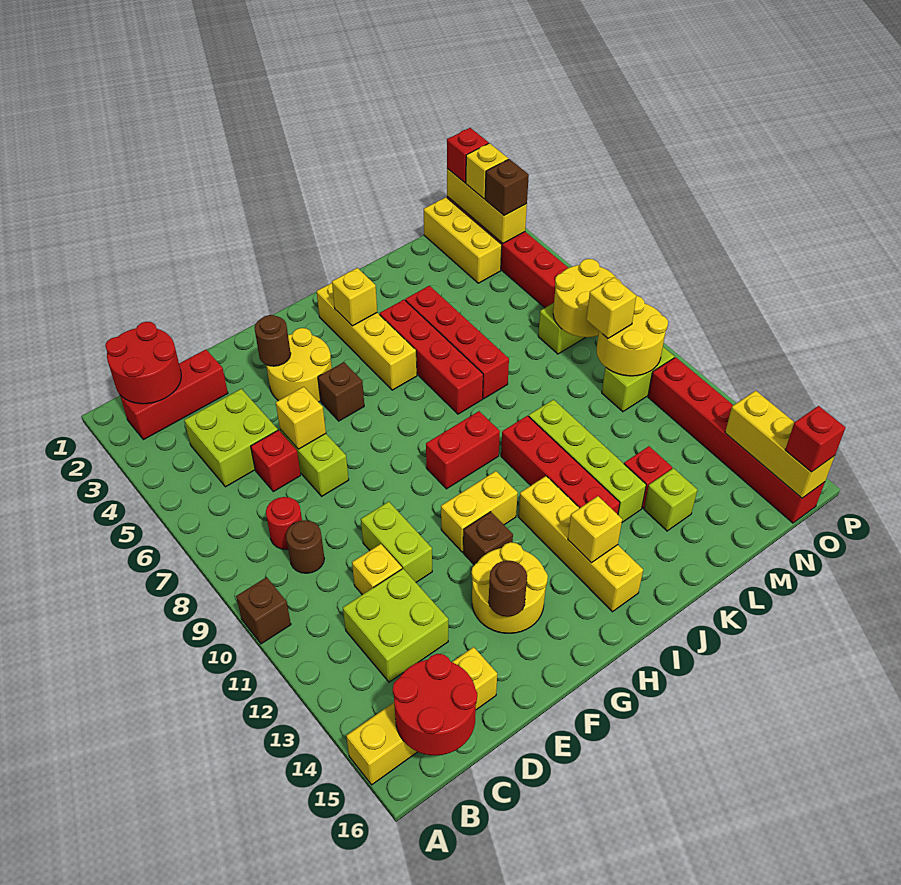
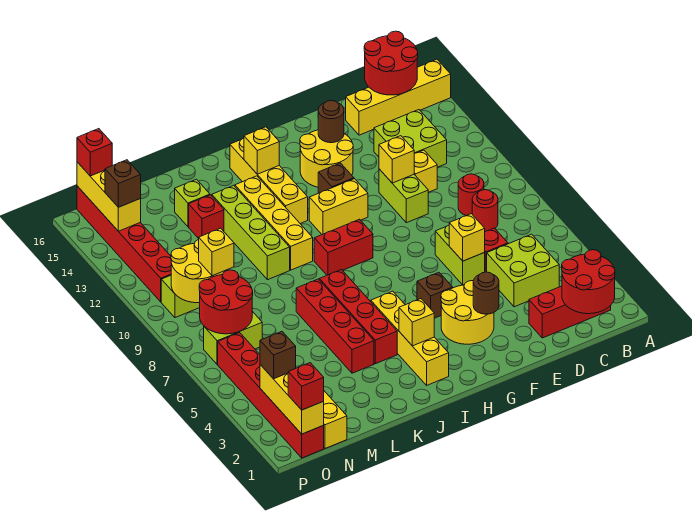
brown brick A10 level 1 -> brown brick O14 level 3
brown round brick C9 level 1 -> red round brick C9 level 1
red brick J10:J13 level 1 -> yellow brick J10:J13 level 1
yellow round brick N7:O8 level 2 -> red round brick N7:O8 level 2
yellow brick O2 level 3 -> yellow brick E11 level 2

